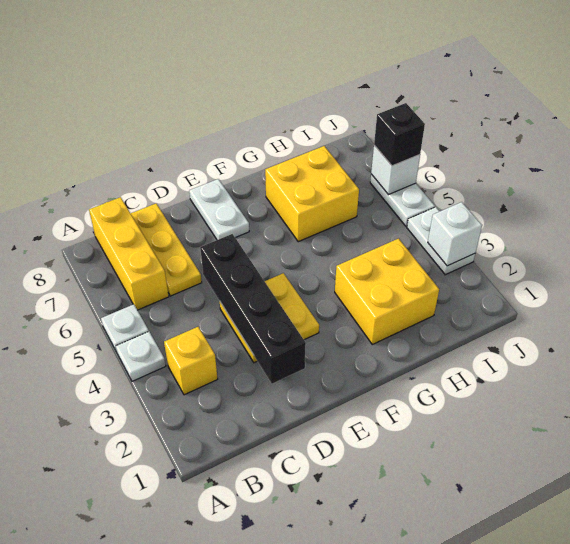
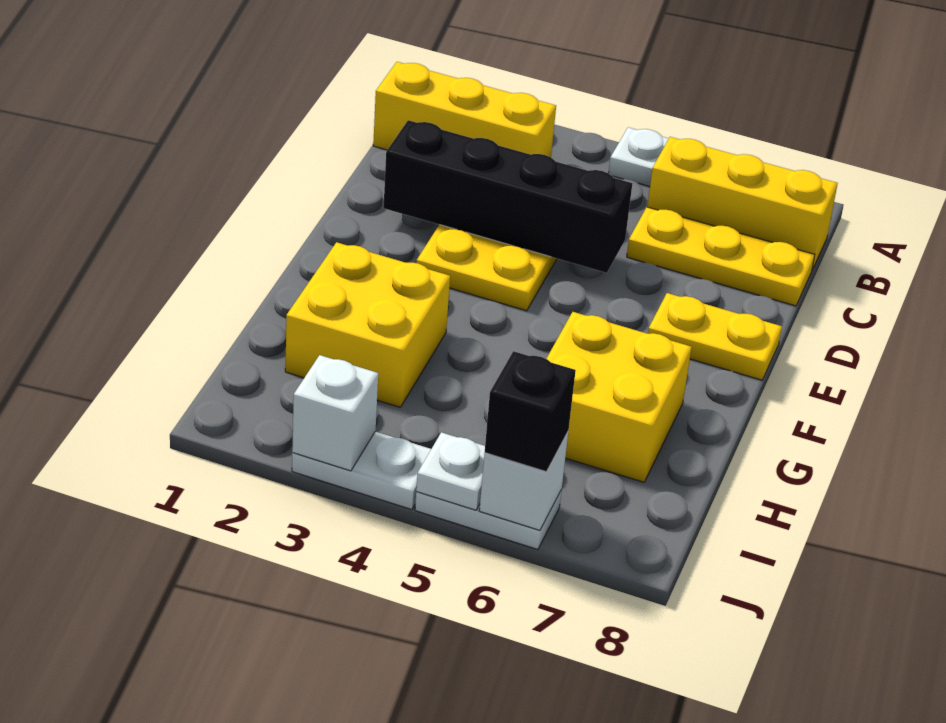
white plate A4 level 1 -> white plate J5 level 2
yellow brick B3 level 1 -> yellow brick B1:B3 level 1
white plate E7:E8 level 1 -> yellow plate E7:E8 level 1

